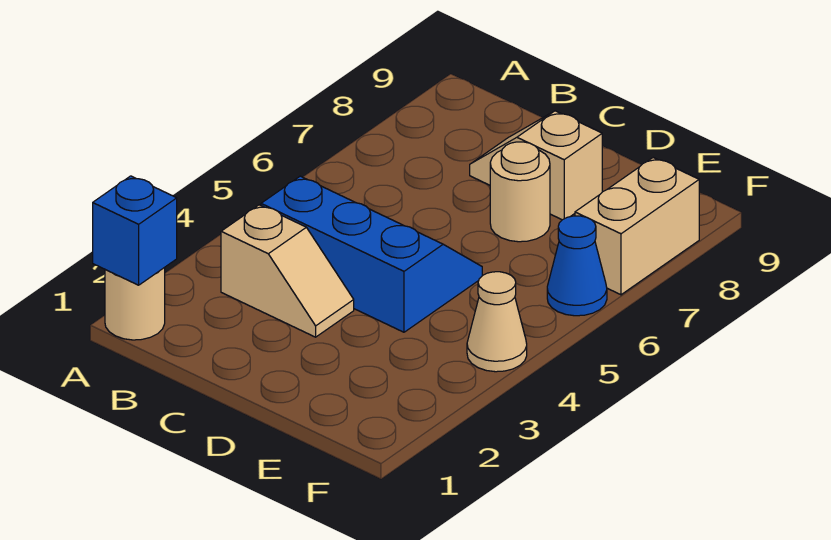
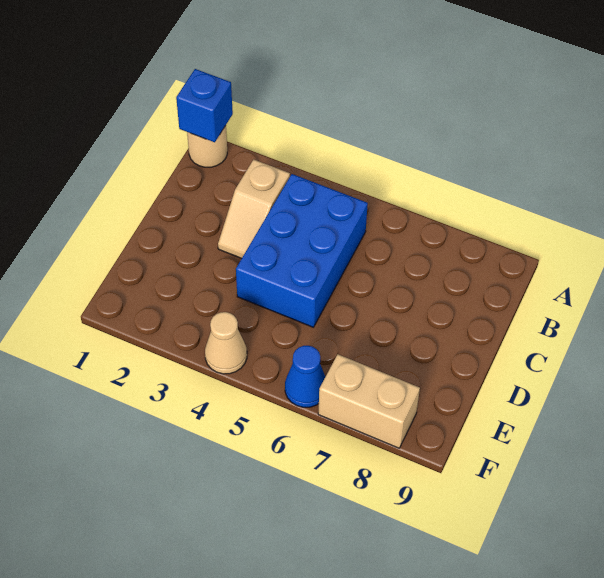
blue slope B4:D5 level 1 top 4 -> blue brick B4:D5 level 1
tan slope C8:D8 level 1 top D -> none
tan round brick D7 level 1 -> none

